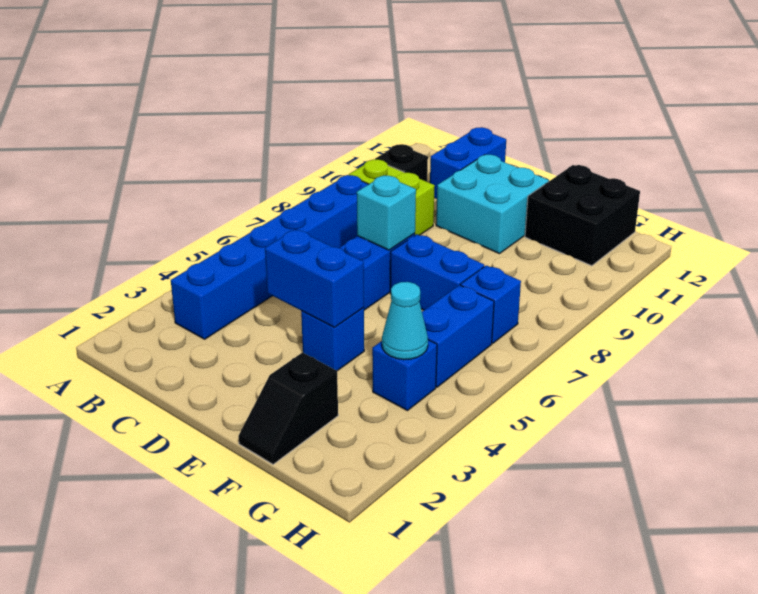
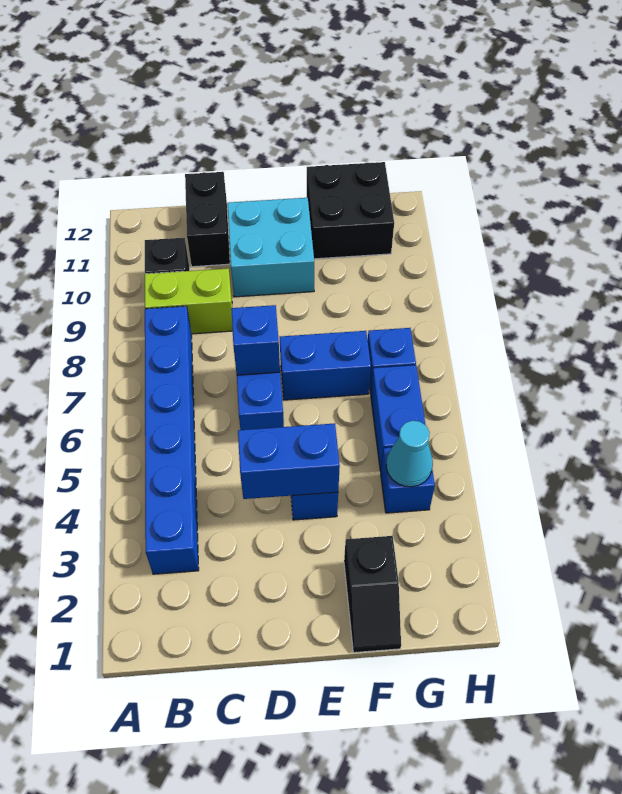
blue brick C11:C12 level 1 -> black brick C11:C12 level 1
cyan brick D7 level 2 -> blue brick D7 level 2

